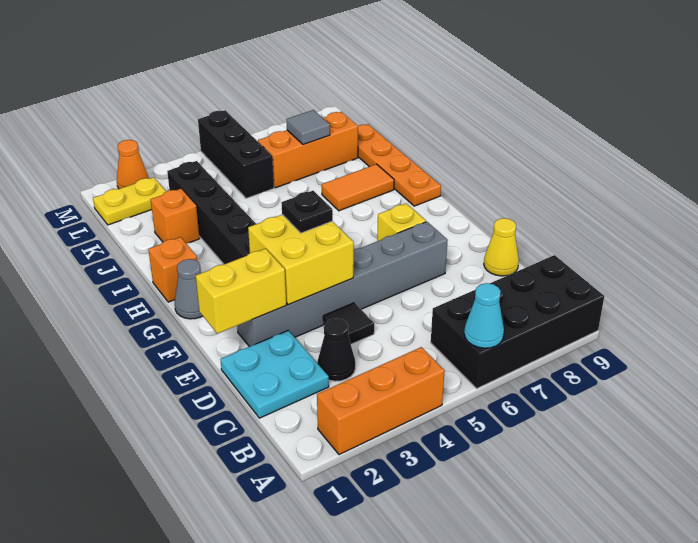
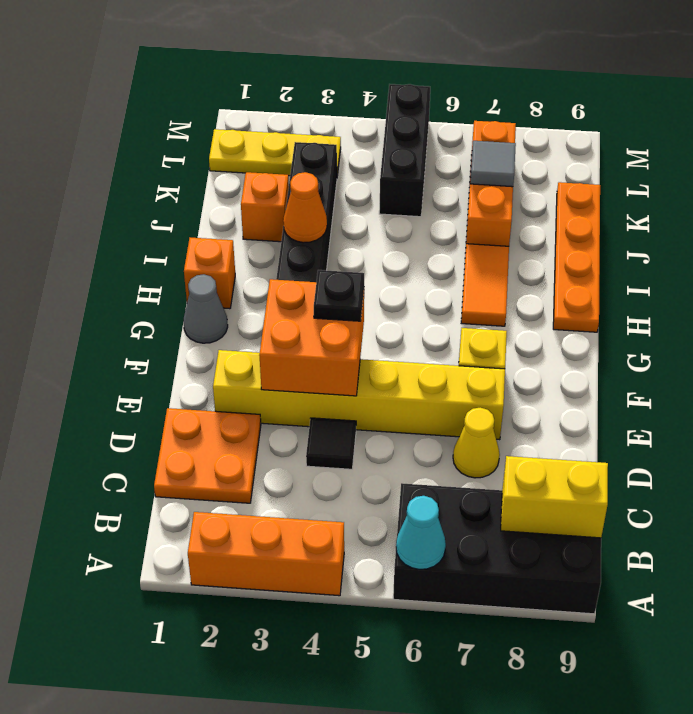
cyan plate C1:D2 level 1 -> orange plate C1:D2 level 1
black cone C3 level 1 -> none
yellow cone D9 level 1 -> yellow cone D7 level 1
yellow brick E1:E2 level 2 -> yellow brick B8:B9 level 2
grey brick E2:E7 level 1 -> yellow brick E2:E7 level 1
yellow brick E3:F4 level 2 -> orange brick E3:F4 level 2
orange tile I7:I8 level 1 -> orange tile H7:I7 level 1
orange brick K6:K8 level 1 -> orange brick J7:L7 level 1
yellow plate L1:L2 level 1 -> yellow plate L1:L3 level 1
orange cone M2 level 1 -> orange cone I3 level 2

